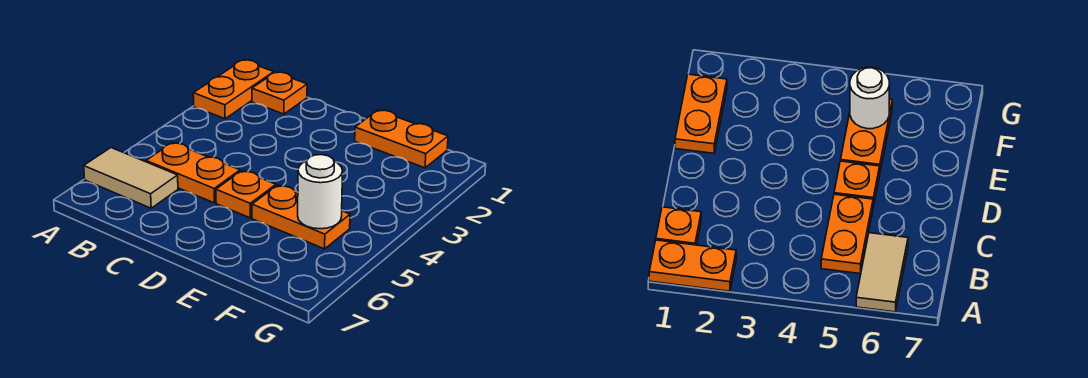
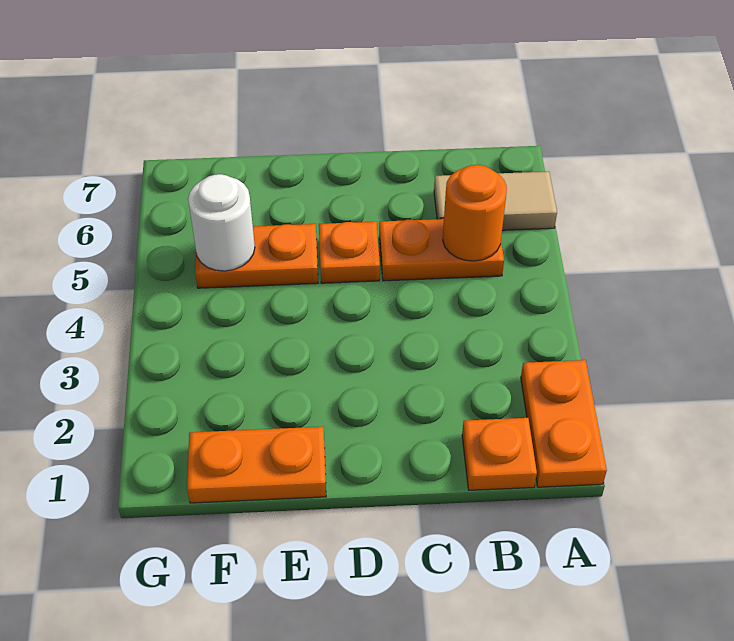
none -> orange round brick B5 level 2

